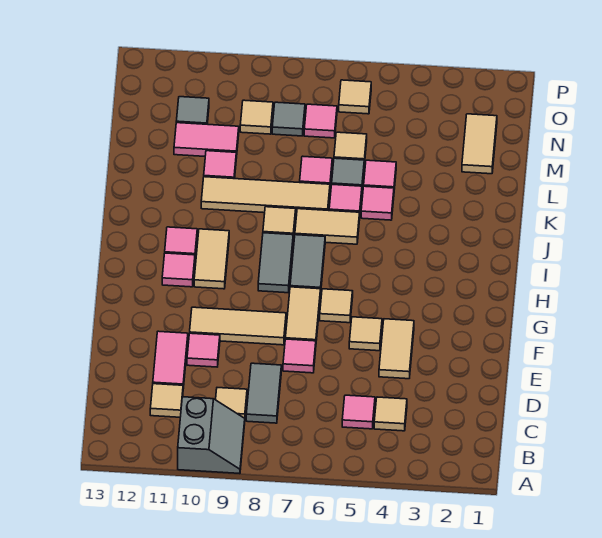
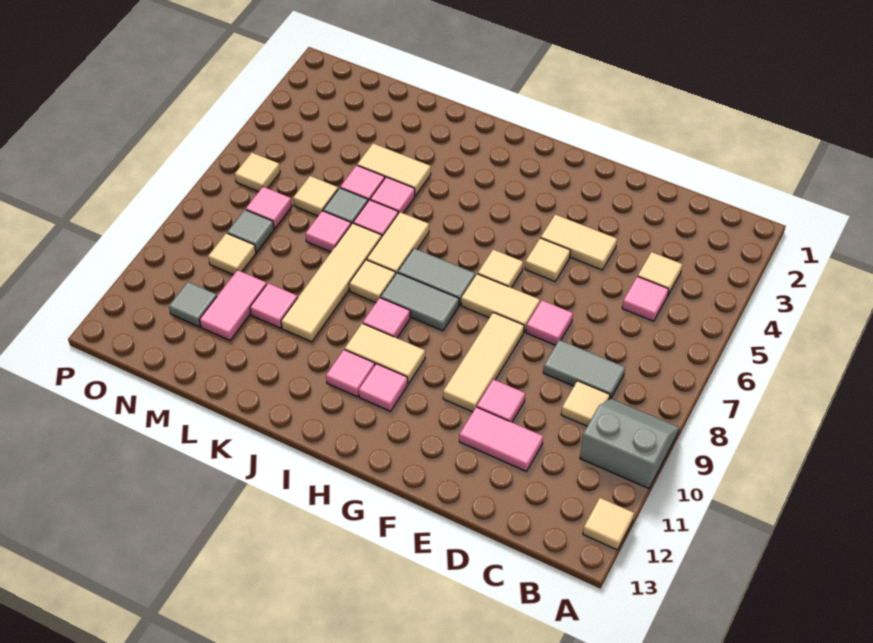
tan tile C11 level 1 -> tan tile A12 level 1
none -> pink tile I9 level 1
tan tile M2:N2 level 1 -> tan tile K4:L4 level 1

